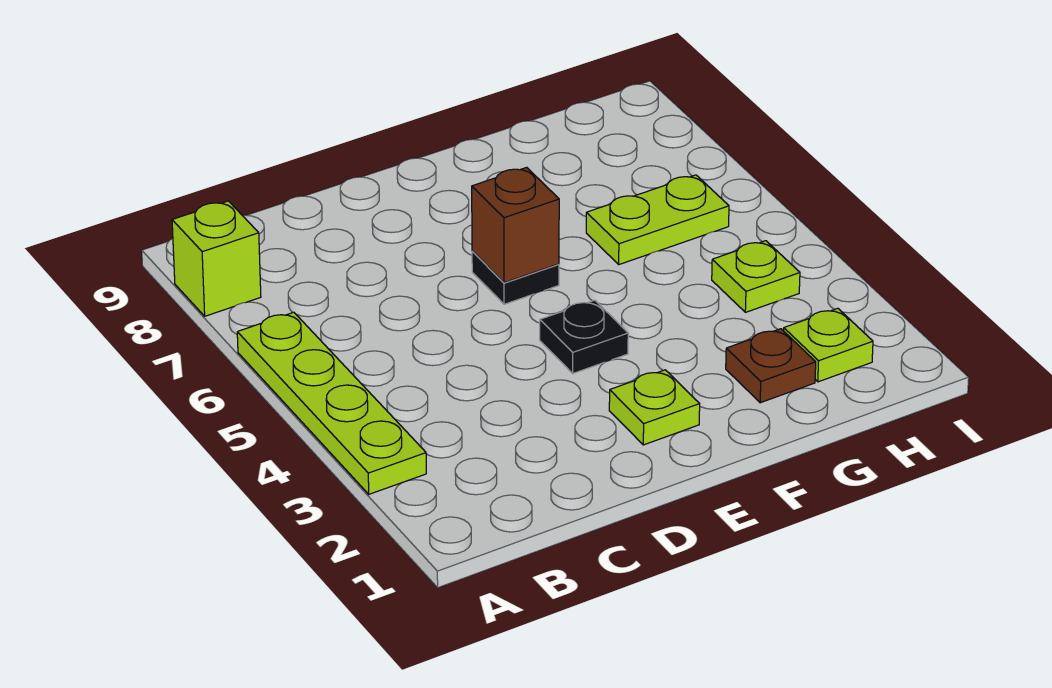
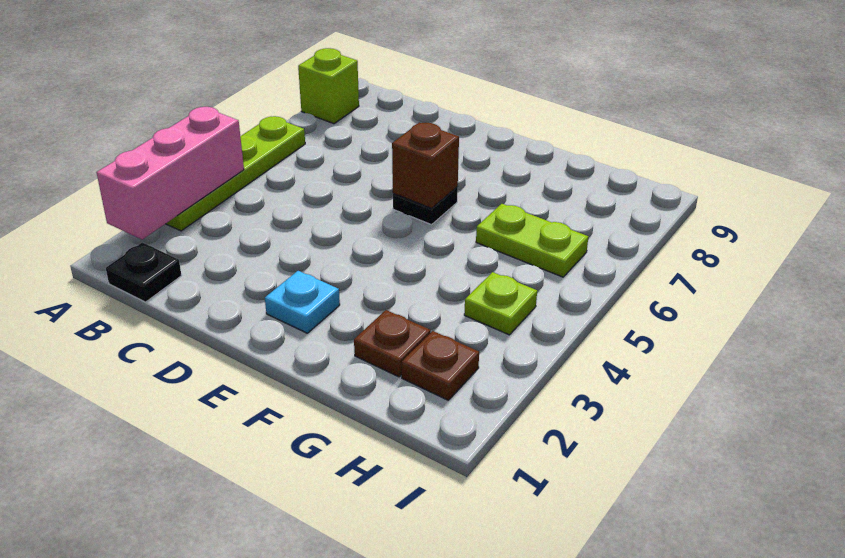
none -> pink brick A2:A4 level 2
lime plate E2 level 1 -> cyan plate E2 level 1
black plate E4 level 1 -> black plate B1 level 1
lime plate H2 level 1 -> brown plate H2 level 1

